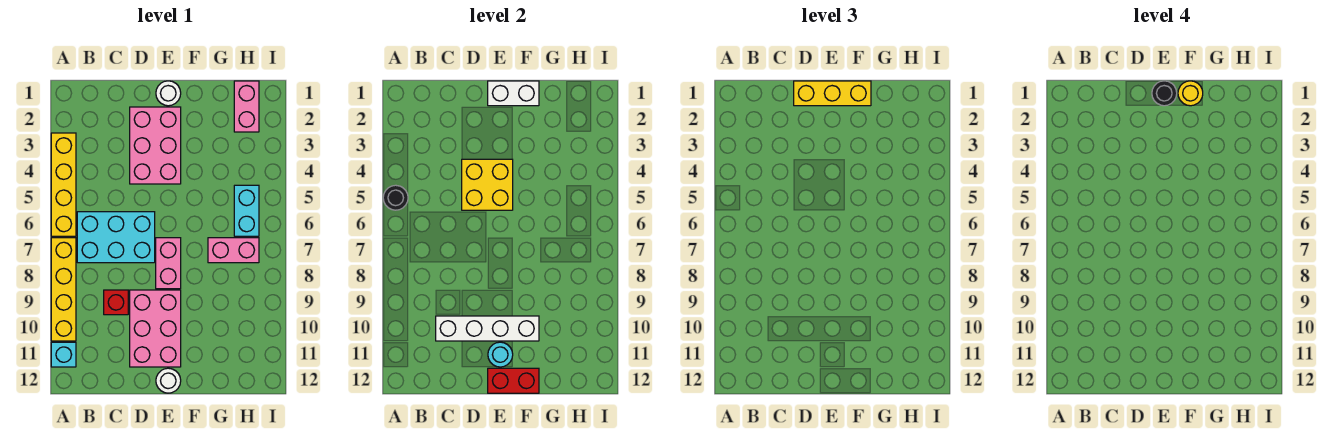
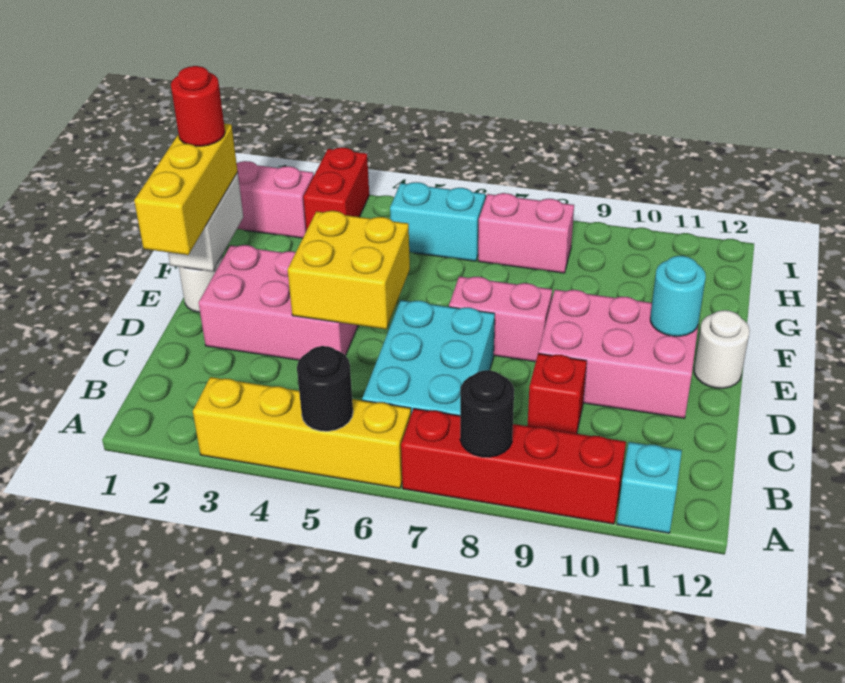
yellow brick A7:A10 level 1 -> red brick A7:A10 level 1
white brick C10:F10 level 2 -> none
black round brick E1 level 4 -> black round brick A8 level 2
red brick E12:F12 level 2 -> red brick H3:I3 level 1
yellow round brick F1 level 4 -> red round brick F1 level 4
pink brick G7:H7 level 1 -> pink brick H7:H8 level 1

